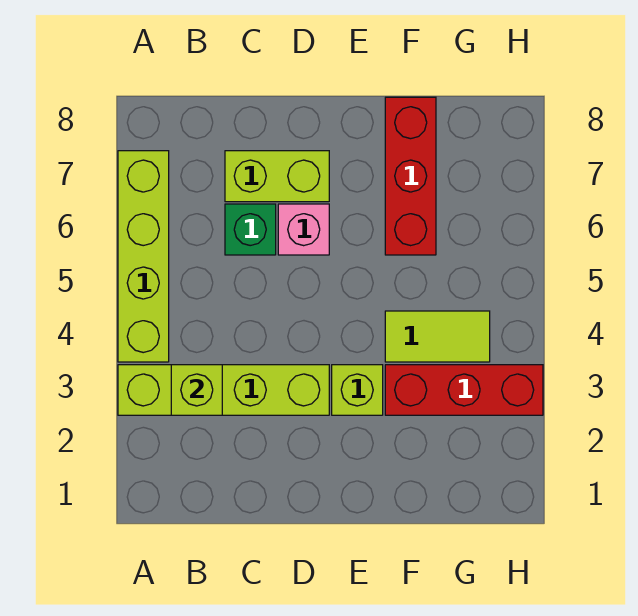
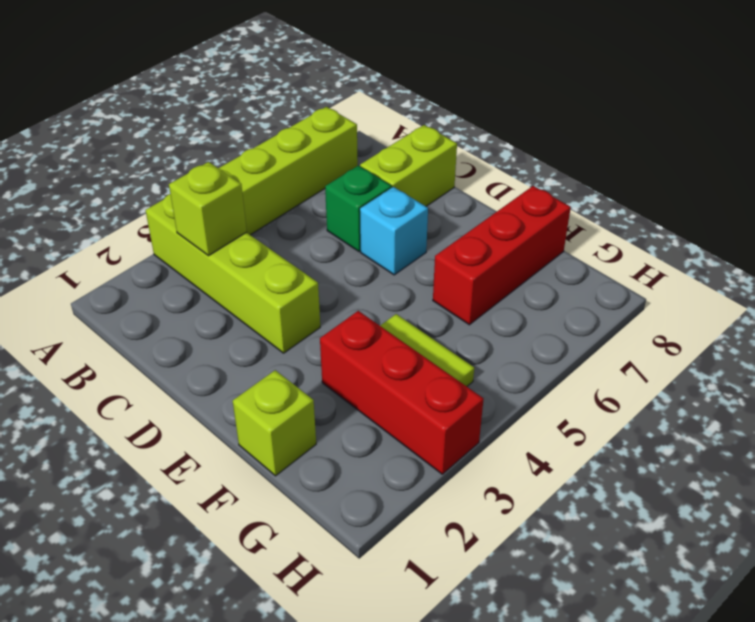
lime brick C7:D7 level 1 -> lime brick C7:C8 level 1
pink brick D6 level 1 -> cyan brick D6 level 1
lime brick E3 level 1 -> lime brick F1 level 1

